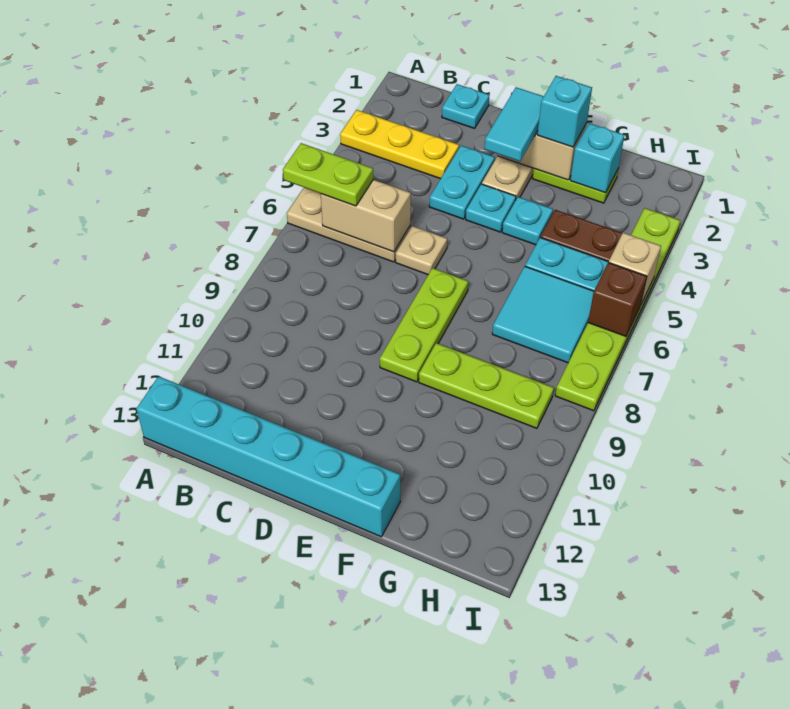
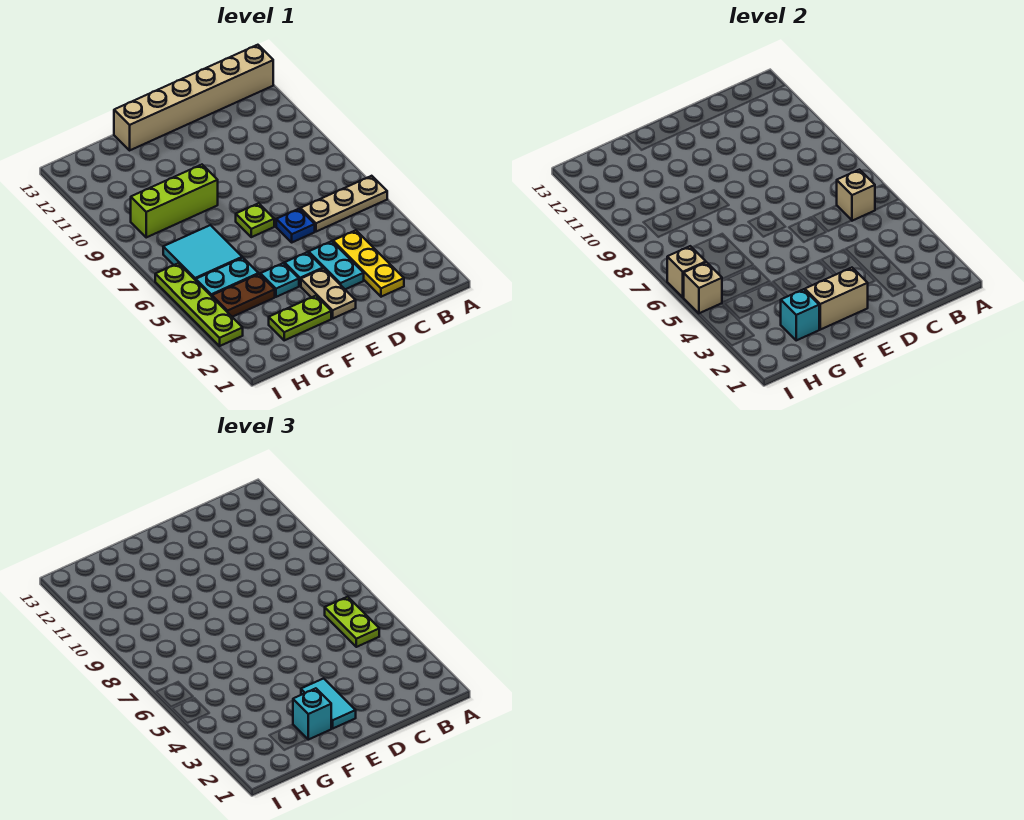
yellow plate A3:C3 level 1 -> yellow plate C2:C4 level 1
lime plate A6:B6 level 3 -> lime plate B5:B6 level 3
cyan brick A13:F13 level 1 -> tan brick A13:F13 level 1
tan brick B6:C6 level 2 -> tan brick B6 level 2
cyan plate C1 level 1 -> none
tan plate D6 level 1 -> blue plate D6 level 1
lime plate E7:E9 level 1 -> lime plate E7 level 1
lime plate F9:H9 level 1 -> lime brick F9:H9 level 1
lime plate I3:I8 level 1 -> lime plate I3:I6 level 1
brown brick I6 level 2 -> tan brick I6 level 2

